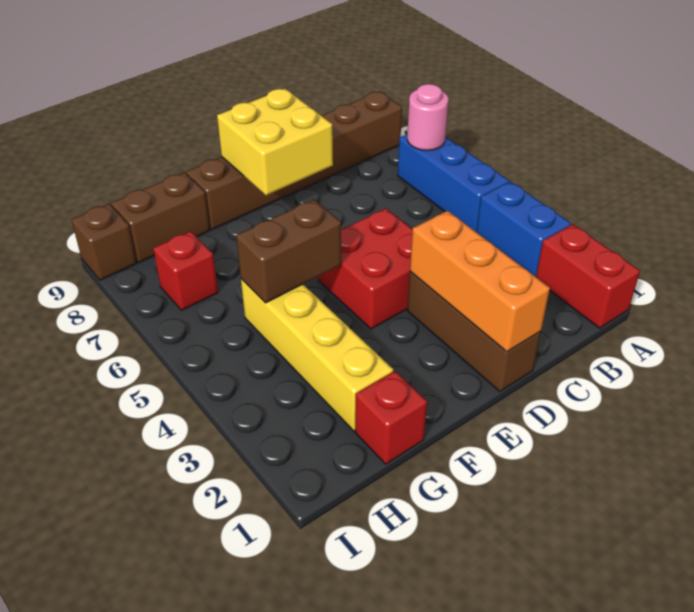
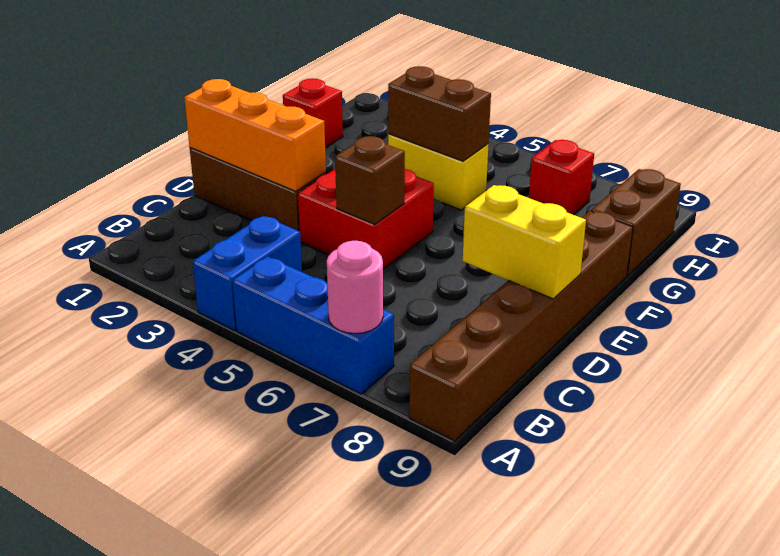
red brick A1:A2 level 1 -> none
blue brick A3:A4 level 1 -> blue brick A4:B4 level 1
yellow brick D8:E9 level 2 -> yellow brick D8:D9 level 2
brown brick F5:G5 level 2 -> brown brick G4:G5 level 2
yellow brick G2:G5 level 1 -> yellow brick G4:G5 level 1
brown brick I9 level 1 -> brown brick D5 level 2

